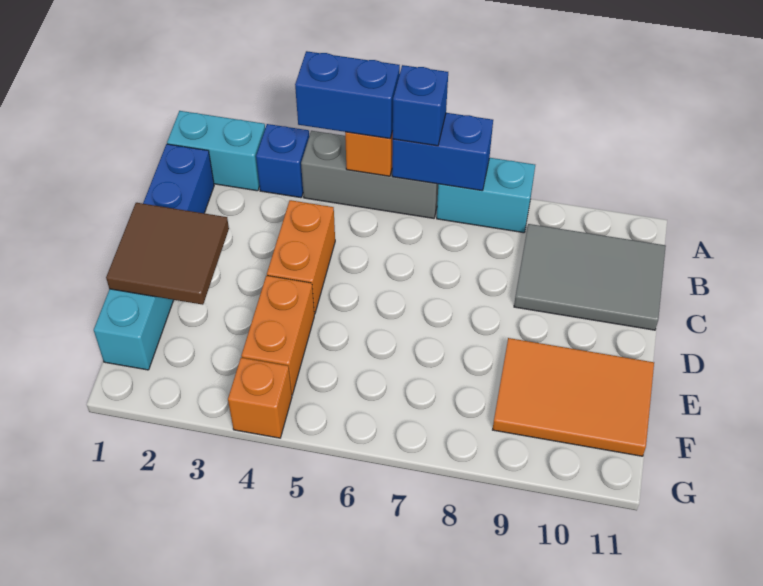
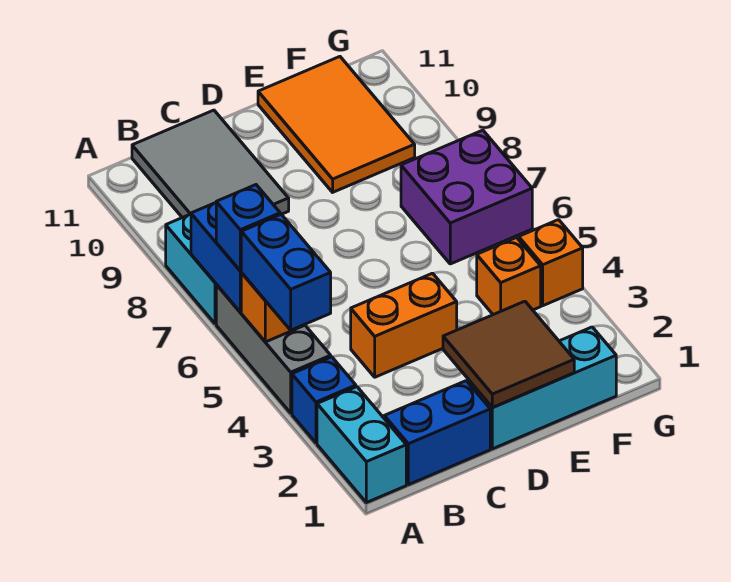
orange brick E4:F4 level 1 -> orange brick F4 level 1
none -> purple brick F6:G7 level 1

